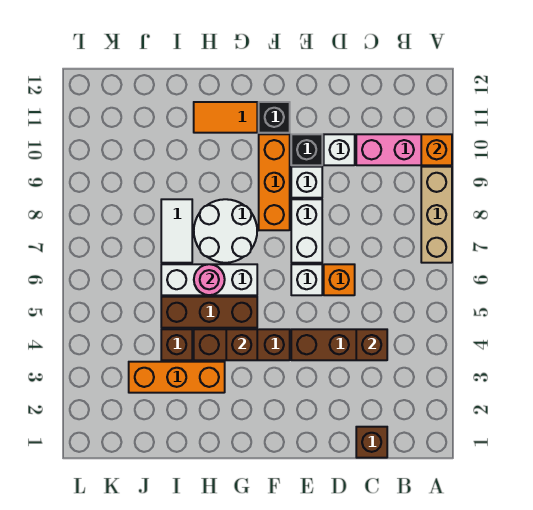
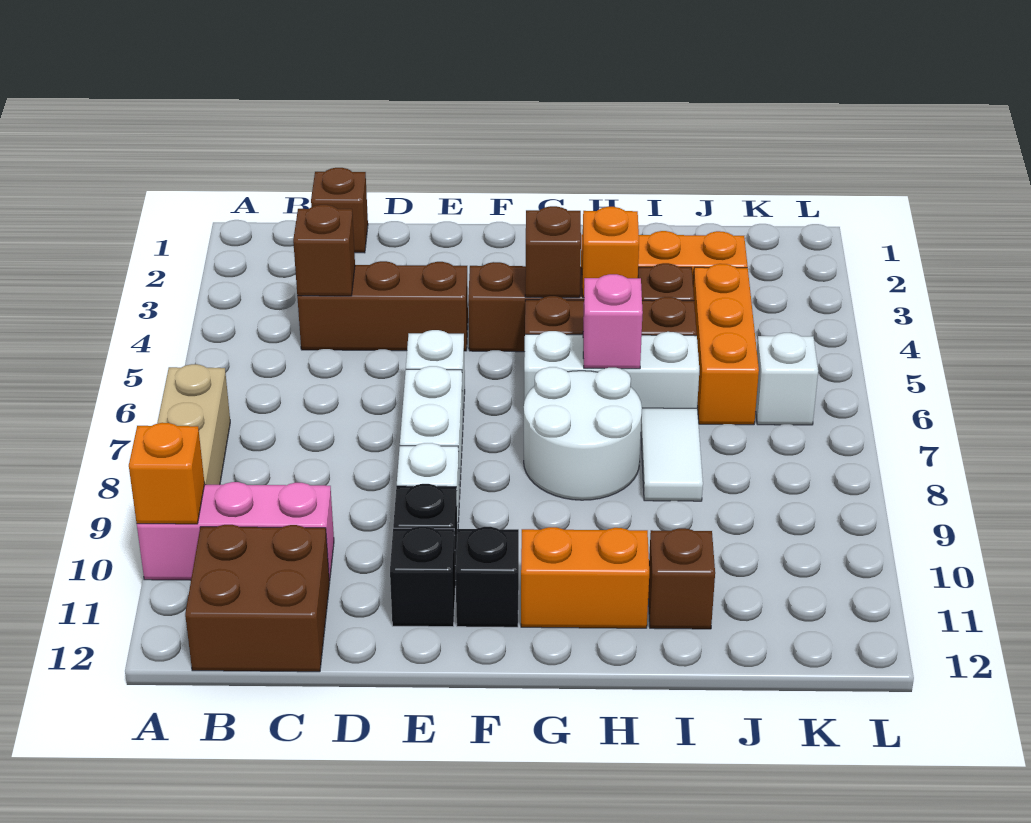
none -> brown brick B11:C12 level 1
orange brick D6 level 1 -> orange brick H4 level 2
white brick D10 level 1 -> white brick K6 level 1
none -> black brick E11 level 1
orange brick F8:F10 level 1 -> orange brick J4:J6 level 1
orange tile G11:H11 level 1 -> orange brick G11:H11 level 1
pink round brick H6 level 2 -> pink brick H6 level 2
none -> brown brick I11 level 1

